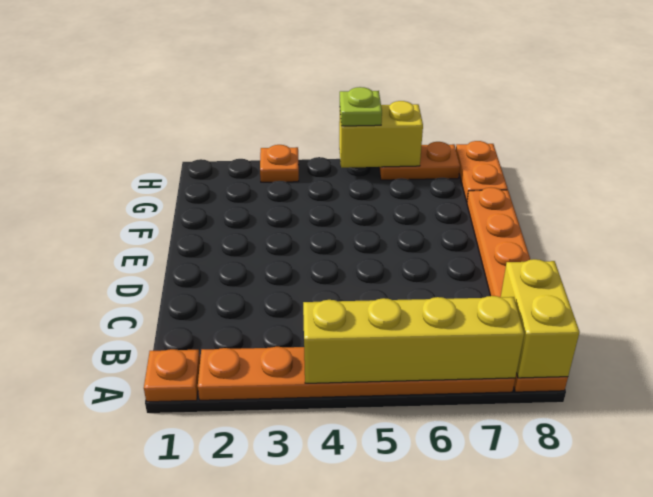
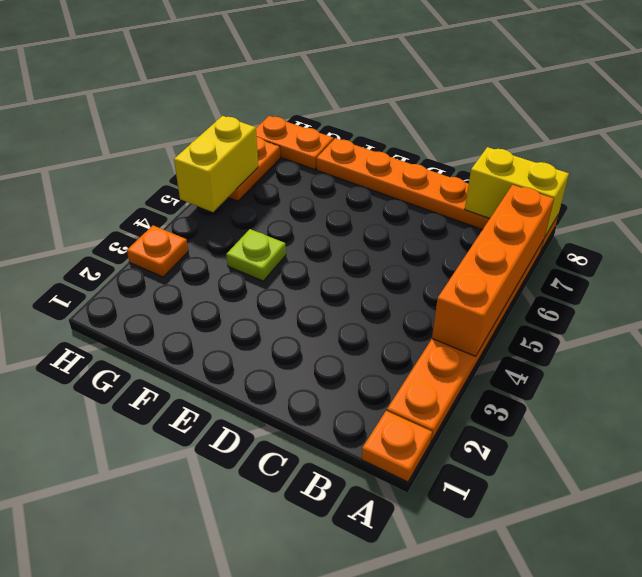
yellow brick A4:A7 level 2 -> orange brick A4:A7 level 2
lime plate H5 level 3 -> lime plate F4 level 1

